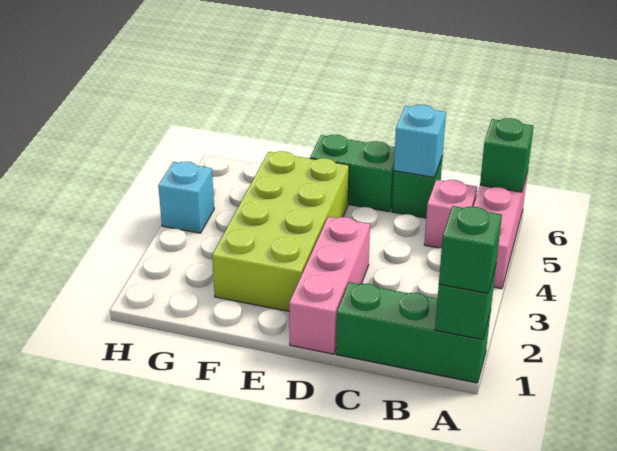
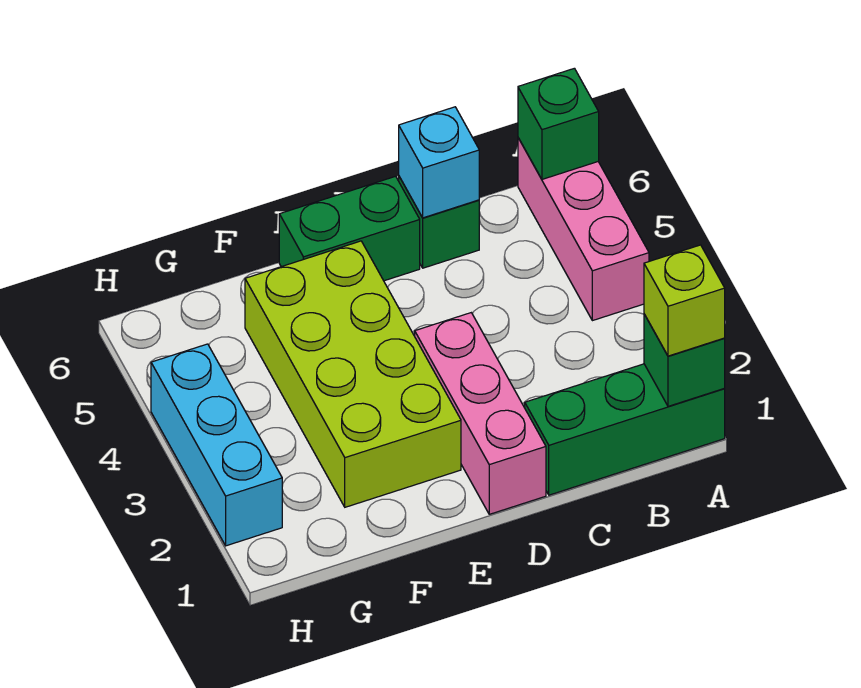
green brick A1 level 3 -> lime brick A1 level 3
pink brick B5 level 1 -> none
cyan brick H4 level 1 -> cyan brick H2:H4 level 1

